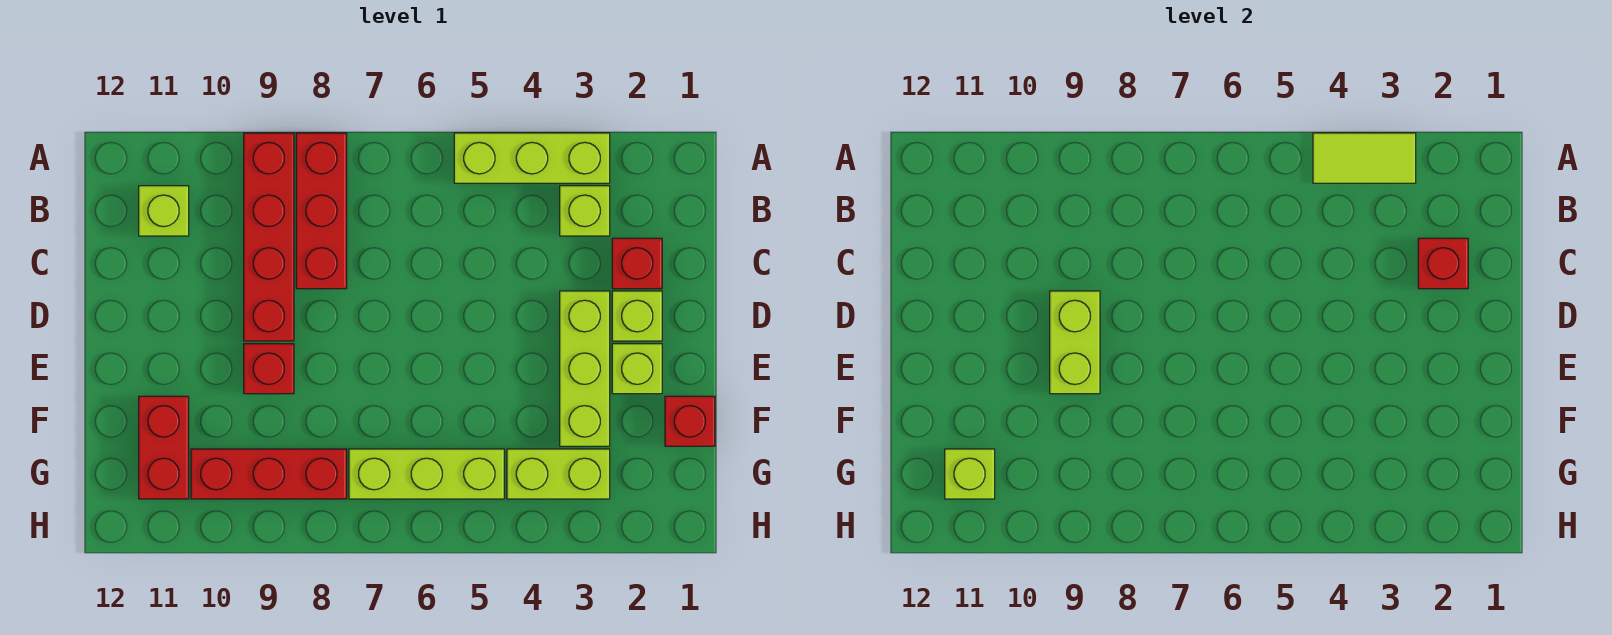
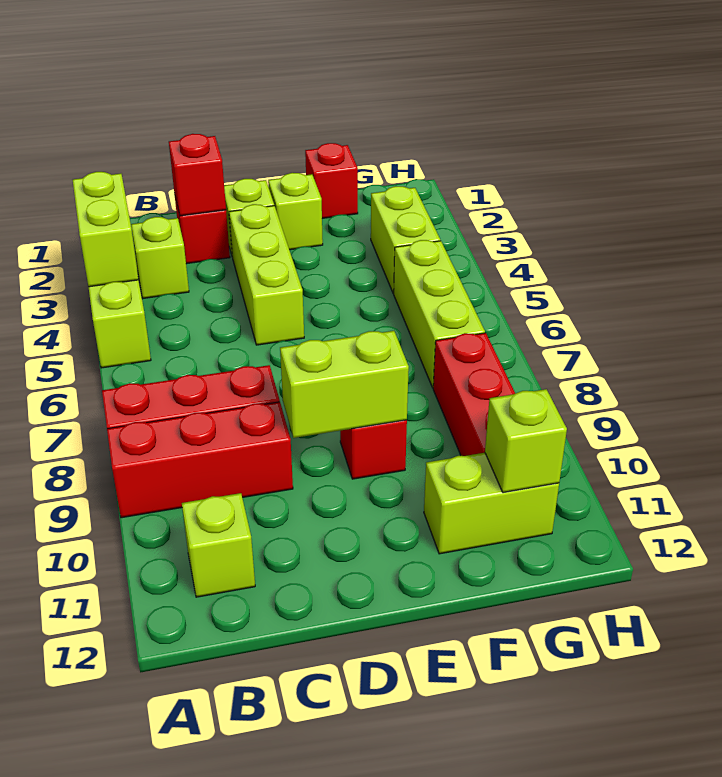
lime tile A3:A4 level 2 -> lime brick A3:A4 level 2
red brick A9:D9 level 1 -> red brick A9:C9 level 1
lime brick D3:F3 level 1 -> lime brick D3:D5 level 1
red brick F11:G11 level 1 -> lime brick F11:G11 level 1

